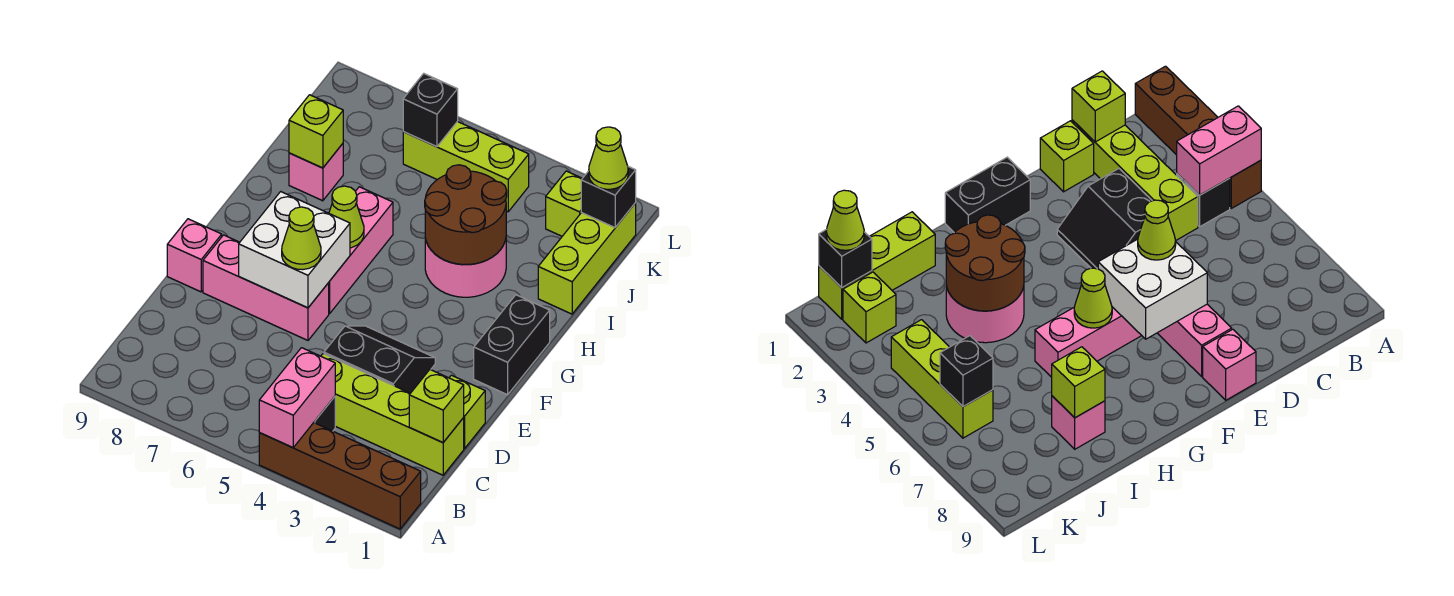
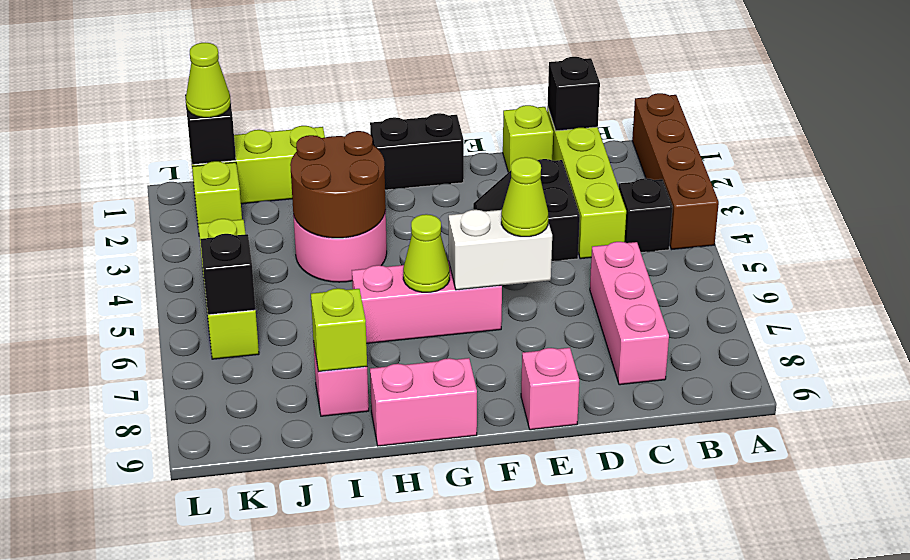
pink brick A4:B4 level 2 -> pink brick G9:H9 level 1
lime brick C1 level 2 -> black brick C1 level 2
pink brick E6:E8 level 1 -> pink brick C6:C8 level 1
white brick E6:F7 level 2 -> white brick E6:F6 level 2

